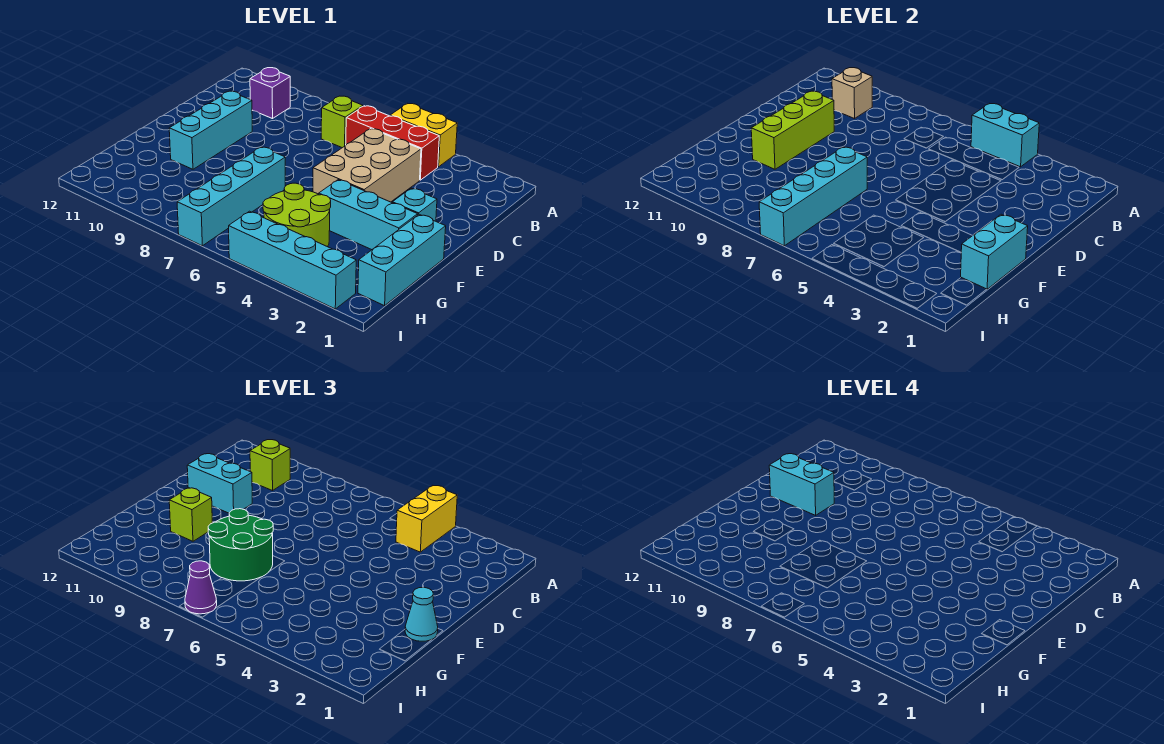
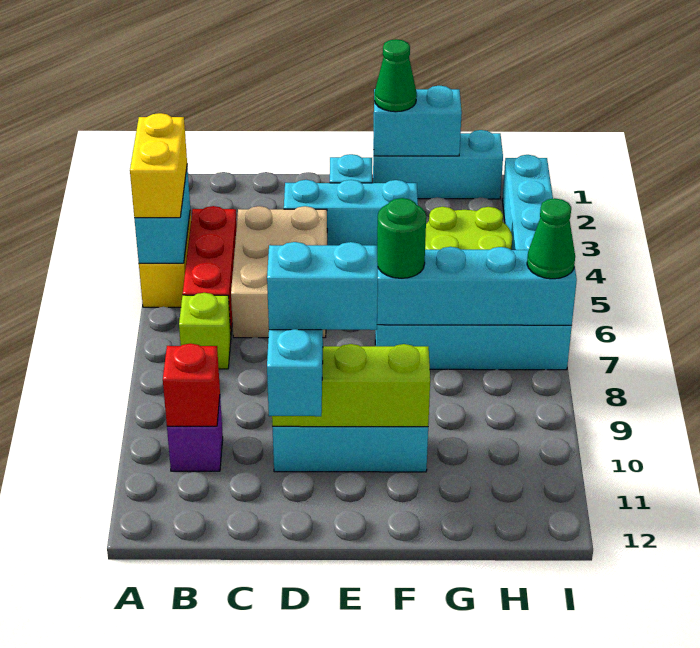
yellow brick A4:B4 level 3 -> yellow brick A4:A5 level 3
tan brick B10 level 2 -> red brick B10 level 2
lime brick B10 level 3 -> none
tan brick C4:E5 level 1 -> tan brick C4:D6 level 1
cyan brick D10:D11 level 4 -> cyan brick D10:E10 level 4
cyan cone F1 level 3 -> green cone F1 level 3
cyan brick F2:F4 level 1 -> cyan brick D3:F3 level 1
green round brick F7:G8 level 3 -> green round brick F7 level 3
lime brick F10 level 3 -> none
purple cone I7 level 3 -> green cone I7 level 3

